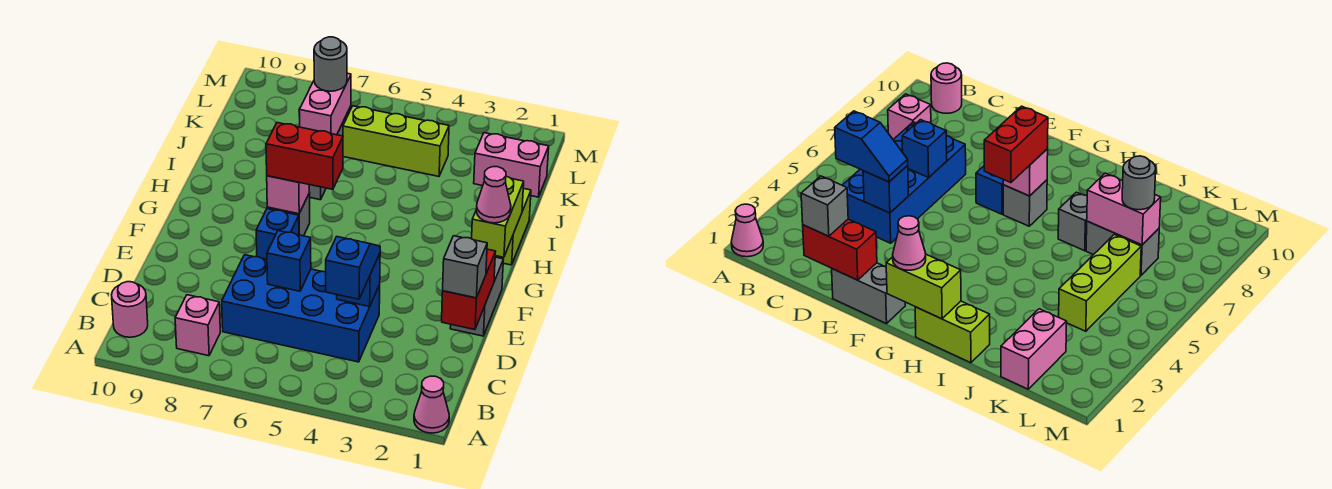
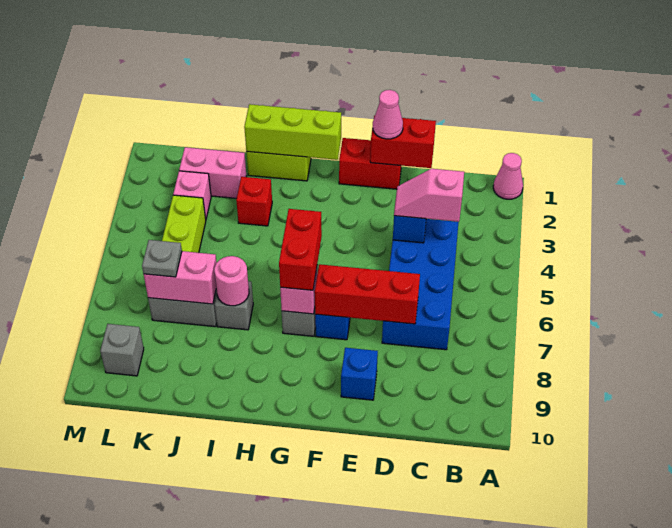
pink brick B8 level 1 -> pink brick K3 level 1
pink round brick B10 level 1 -> pink round brick I7 level 2
blue slope C4:D4 level 3 top C -> pink slope C4:D4 level 3 top C
grey brick D1 level 3 -> grey brick L9 level 1
blue brick D6 level 2 -> blue brick E9 level 1
none -> red brick D7:F7 level 2
grey brick E1:F1 level 1 -> red brick E1:F1 level 1
lime brick G1:H1 level 2 -> lime brick G1:I1 level 2
pink cone G1 level 3 -> pink cone E1 level 3
none -> red brick I3 level 1
pink brick K1:K2 level 1 -> pink brick J2:K2 level 1
grey round brick K7 level 3 -> grey plate K7 level 3

